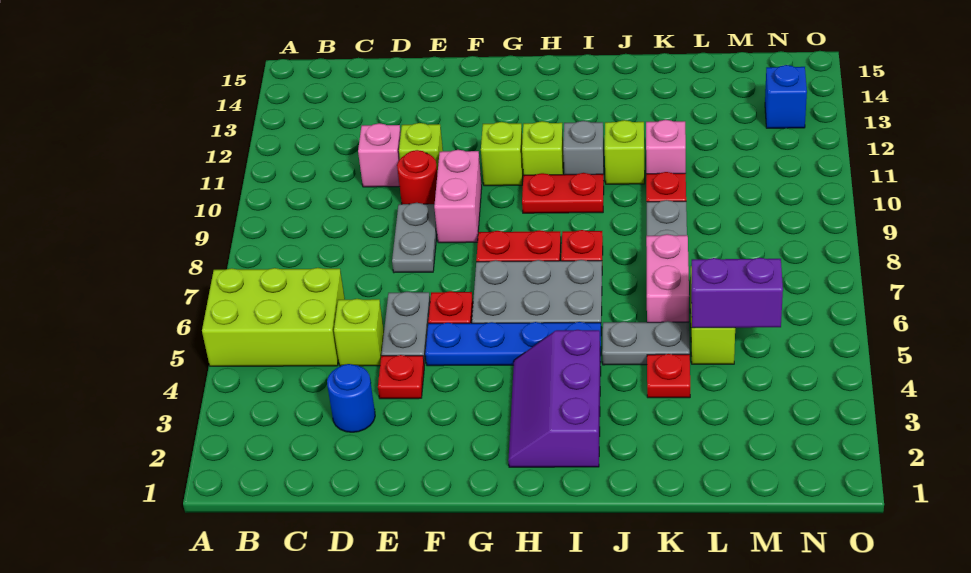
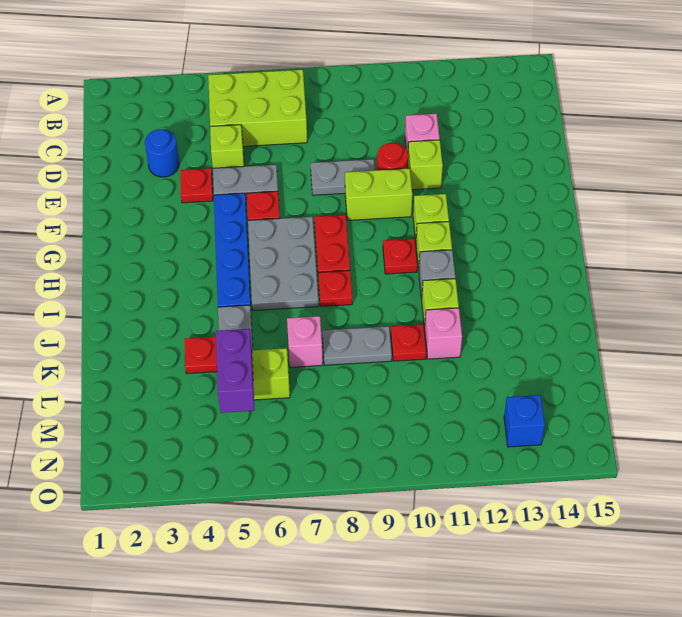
lime brick A5:C6 level 1 -> lime brick B5:C7 level 1
pink brick F9:F10 level 1 -> lime brick F9:F10 level 1
purple slope H2:I4 level 1 top I -> none
red plate H10:I10 level 1 -> red plate H10 level 1
pink brick K6:K7 level 1 -> pink brick K7 level 1

